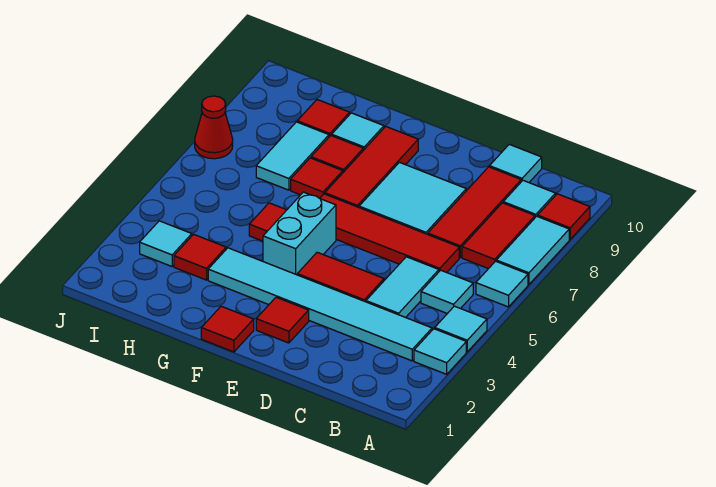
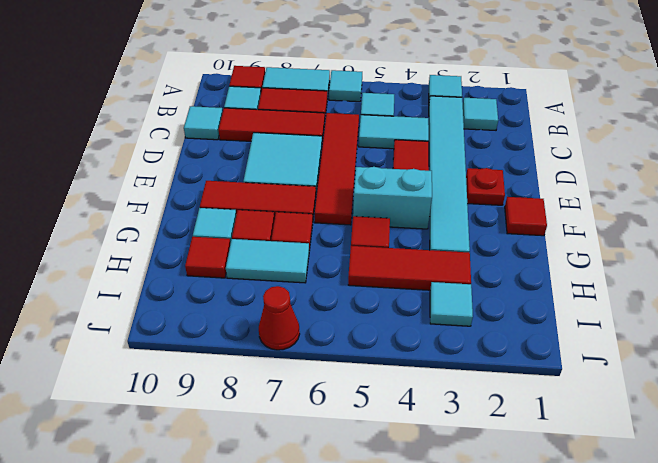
cyan tile A4 level 1 -> cyan tile B2 level 1
red tile E2 level 1 -> red plate E2 level 1
red tile H3 level 1 -> red tile H3:H5 level 1

